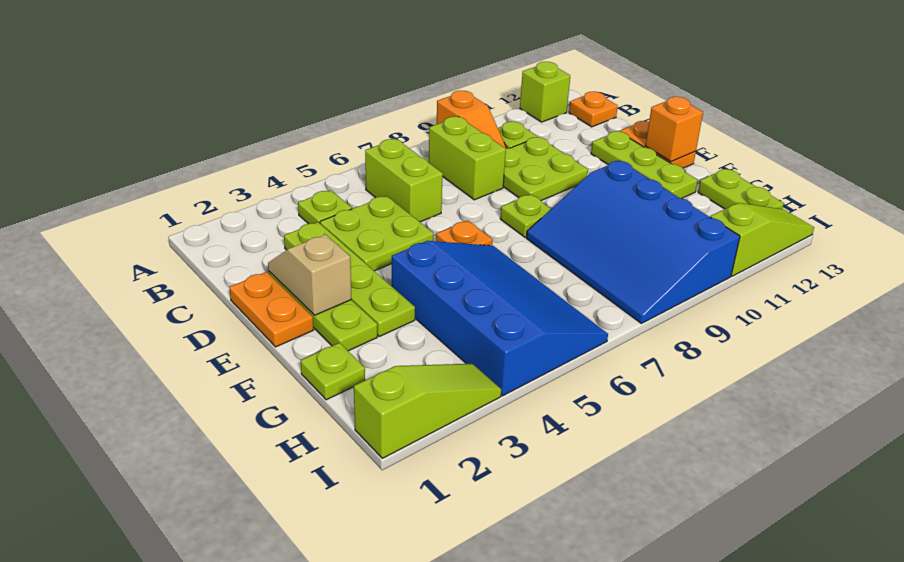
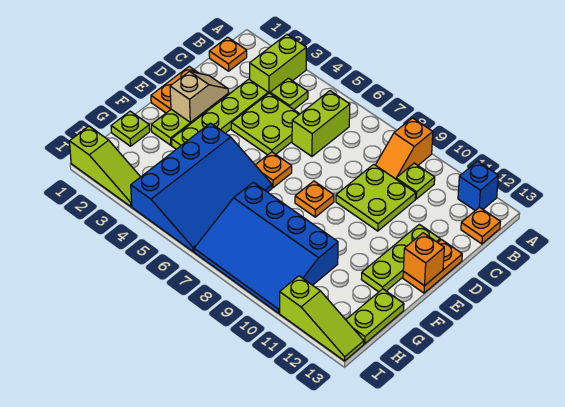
lime brick A12 level 1 -> blue brick A12 level 1
none -> orange plate B1 level 1
lime brick B8:C8 level 1 -> lime brick A3:B3 level 1
lime plate E8 level 1 -> orange plate E8 level 1
blue slope F8:I10 level 1 top 10 -> blue slope G7:I10 level 1 top G

